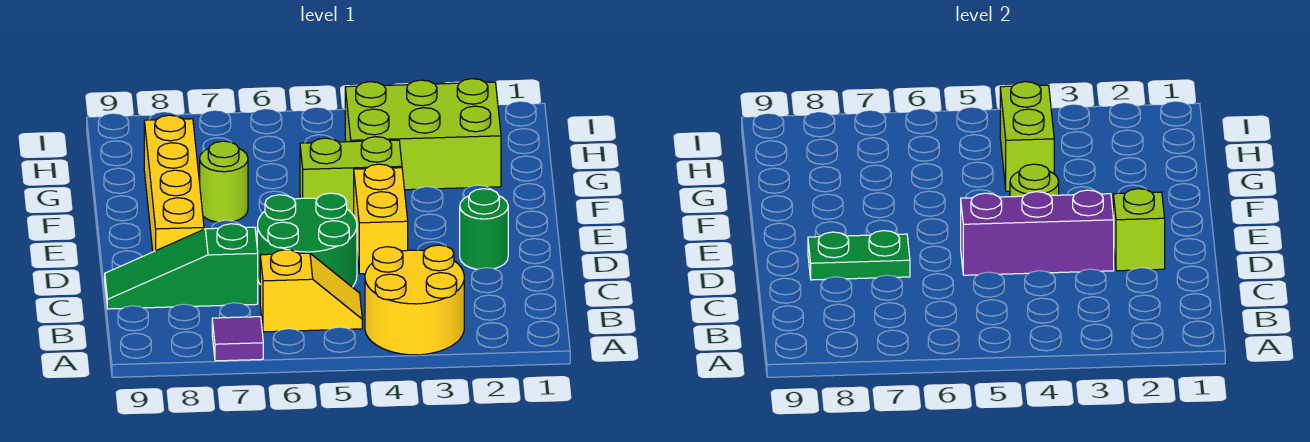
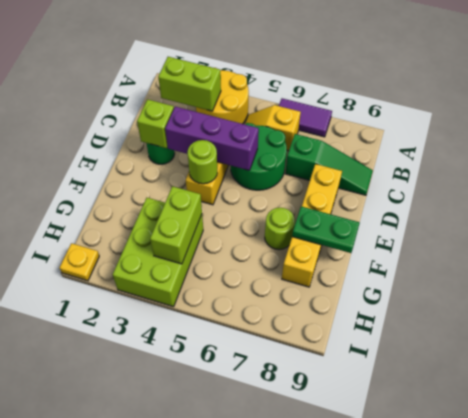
purple tile A7 level 1 -> purple tile A6:A7 level 1
green plate D7:D8 level 2 -> green plate F8:F9 level 2
lime brick F4:F5 level 1 -> lime brick B2:B3 level 2
lime brick G2:H4 level 1 -> lime brick G3:I4 level 1
none -> yellow plate I1 level 1

